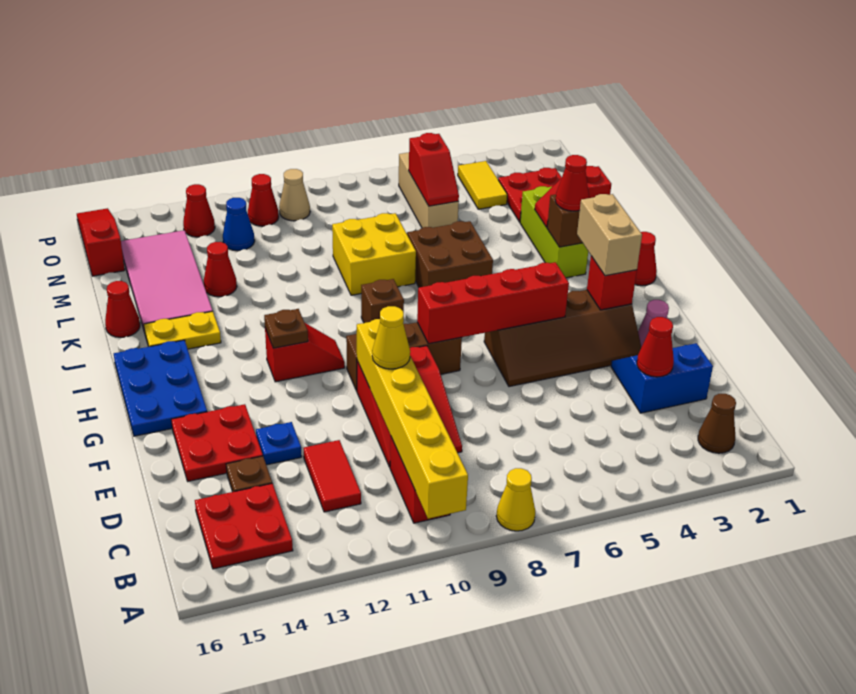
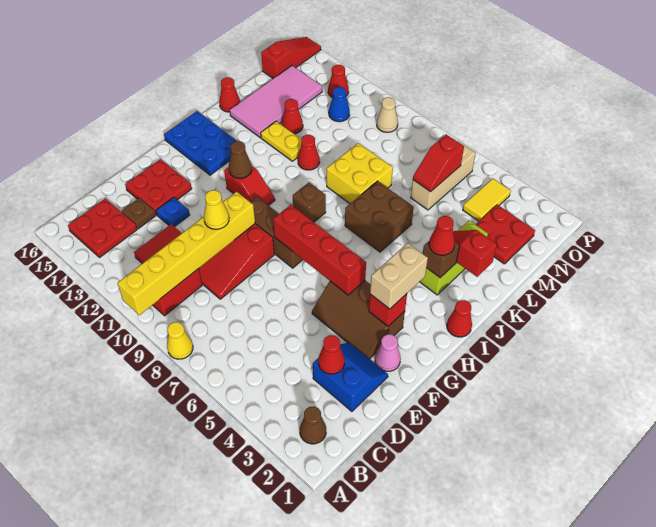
brown slope F3:G6 level 1 top G -> brown slope F3:G5 level 1 top G
blue plate G15:I16 level 1 -> blue plate H14:I16 level 1
brown plate H12 level 2 -> brown cone H12 level 2
yellow plate J14:J15 level 1 -> yellow plate K12:K13 level 1
red cone O11 level 1 -> red cone K11 level 1

